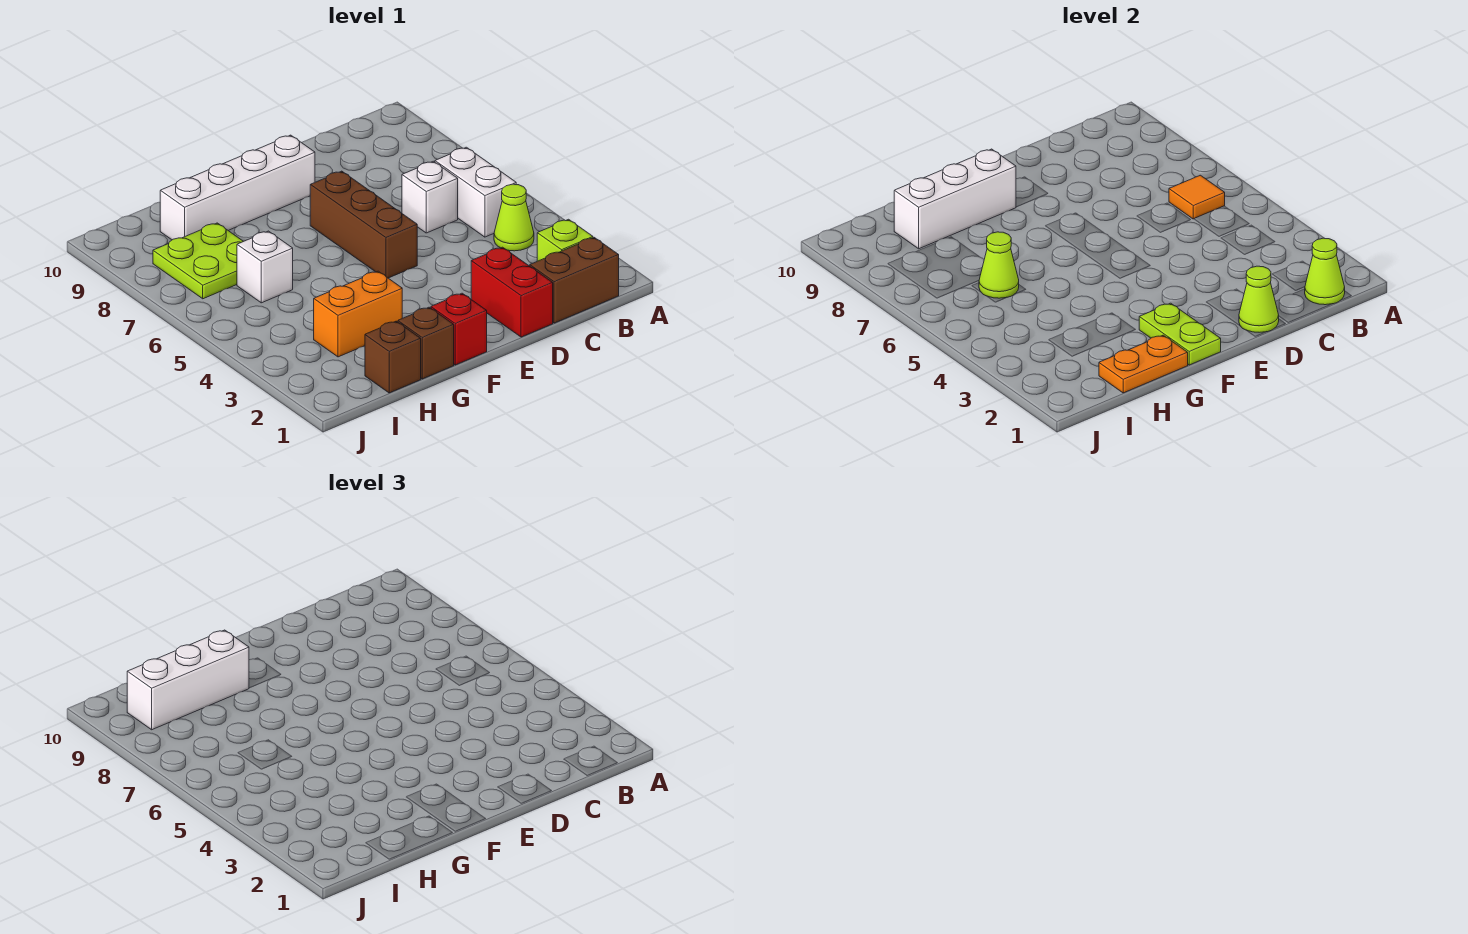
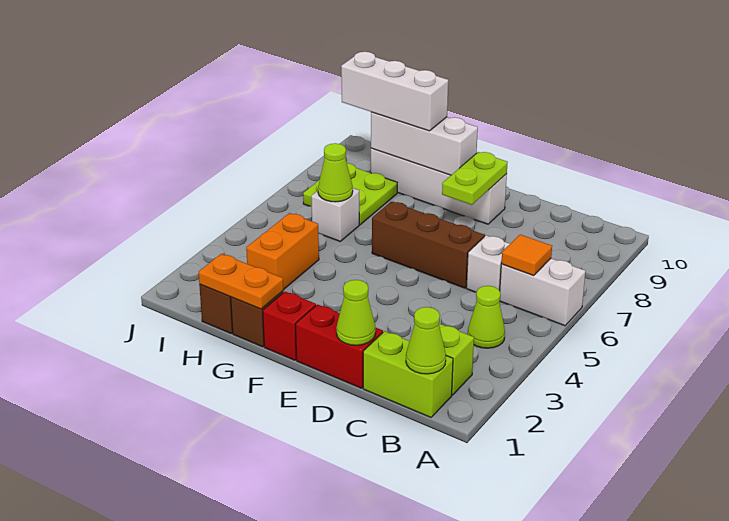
brown brick B1:C1 level 1 -> lime brick B1:C1 level 1
white brick B5:B6 level 1 -> white brick A6:B6 level 1
red brick D1:D2 level 1 -> red brick D1:E1 level 1
brown brick E5:E7 level 1 -> brown brick D6:F6 level 1
lime plate F1:F2 level 2 -> lime plate E8:E9 level 2
orange brick G3:H3 level 1 -> orange brick H3:H4 level 1

